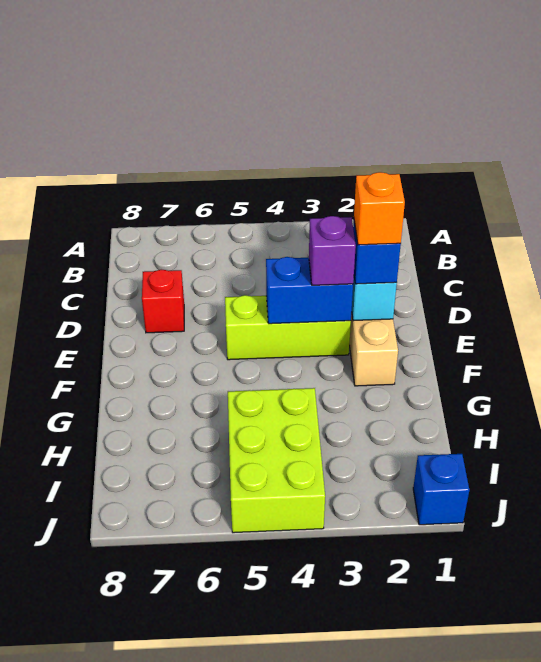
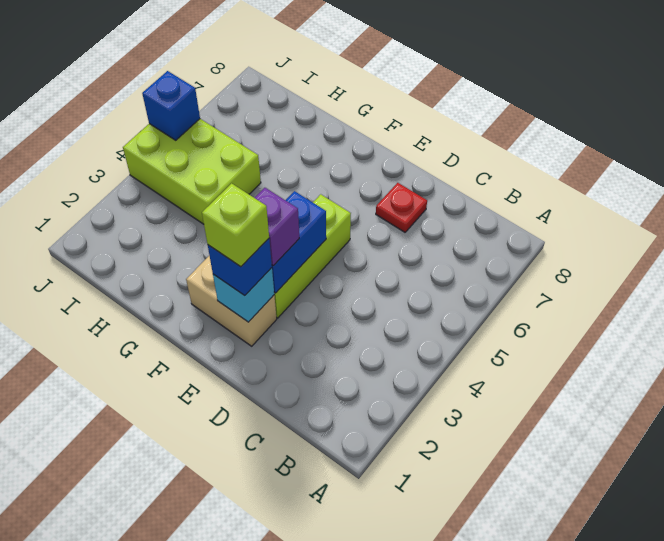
red brick D7 level 1 -> red plate D7 level 1
orange brick E2 level 4 -> lime brick E2 level 4
blue brick J1 level 1 -> blue brick J5 level 2

